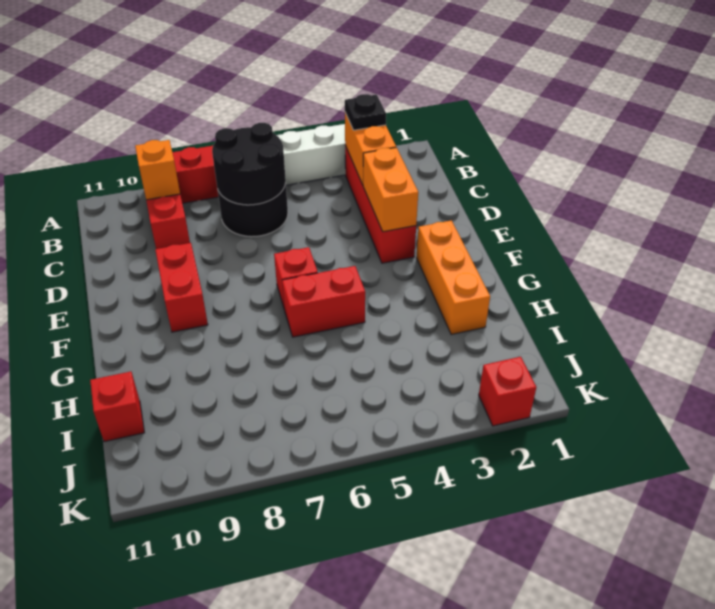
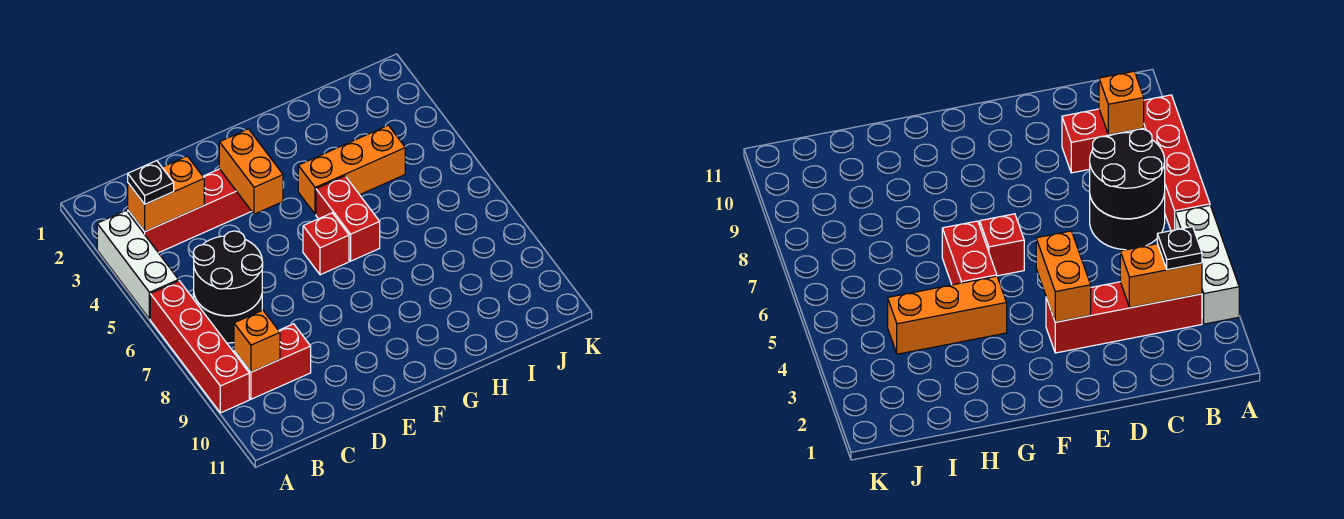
orange brick D3:E3 level 2 -> orange brick E3:E4 level 2
red brick E9:F9 level 1 -> none
orange brick F2:H2 level 1 -> orange brick G4:I4 level 1
red brick I11 level 1 -> none
red brick K2 level 1 -> none

